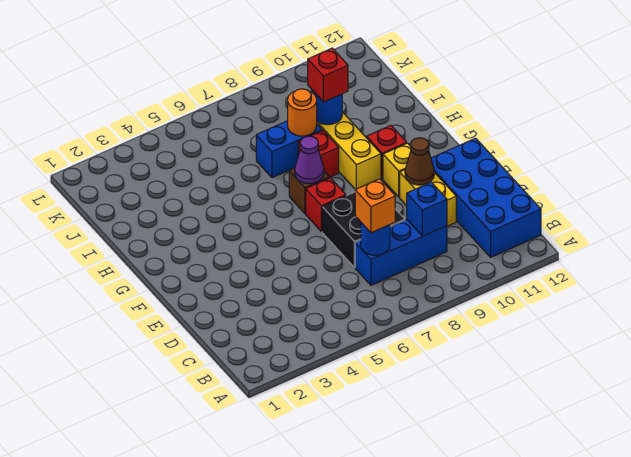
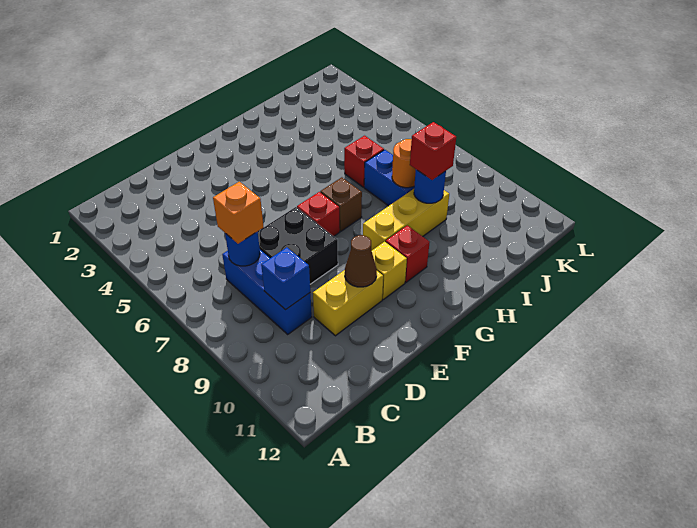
blue brick B11:E12 level 1 -> none
purple cone G7 level 2 -> none
red brick H8 level 1 -> red brick I6 level 1

